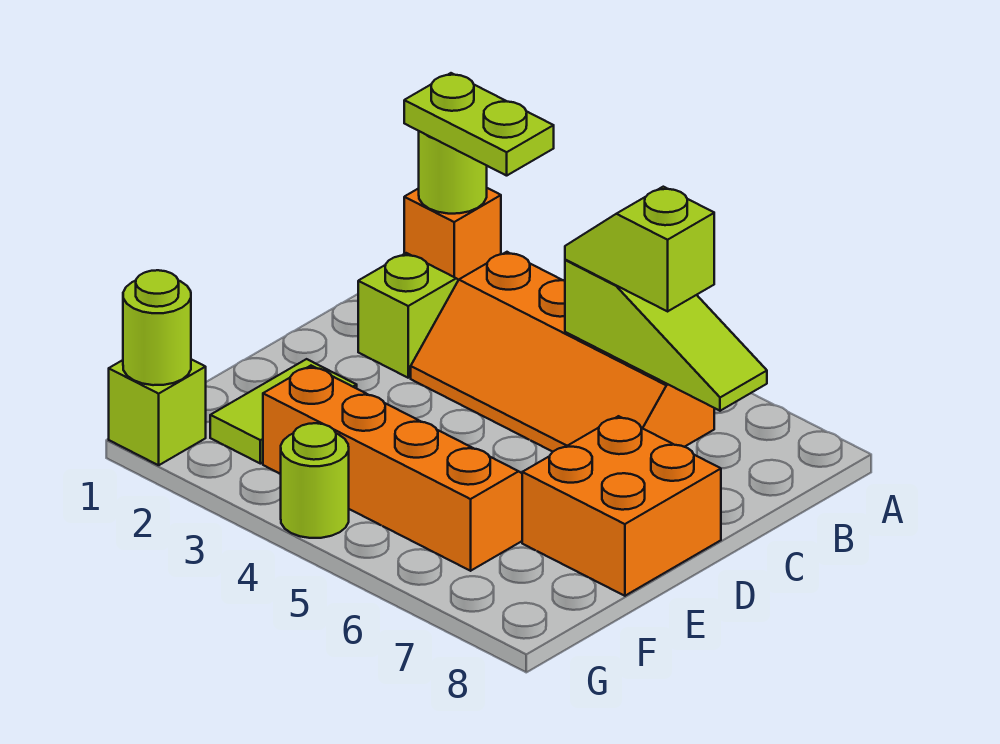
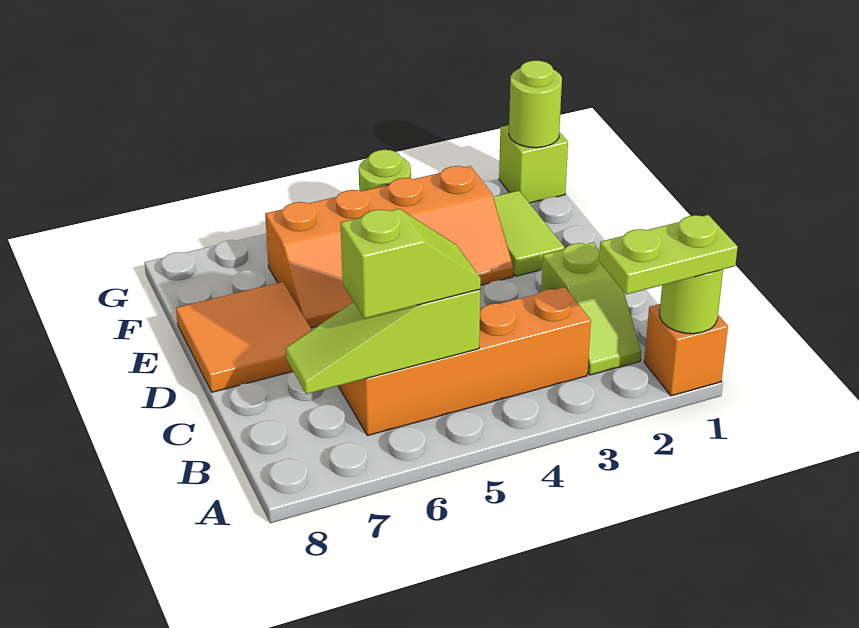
orange brick D7:E8 level 1 -> orange tile D7:E8 level 1

